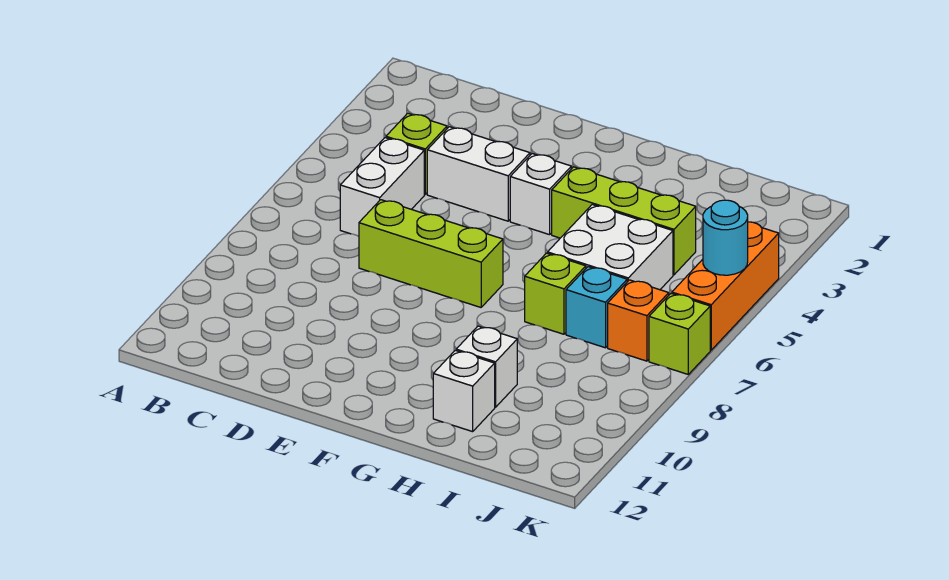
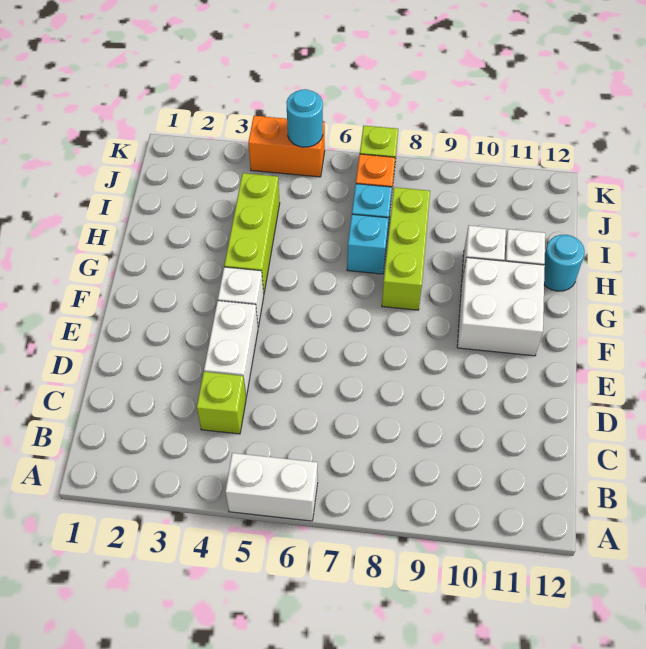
white brick C5:C6 level 1 -> white brick A5:A6 level 1
lime brick D7:F7 level 1 -> lime brick G8:I8 level 1
white brick H5:I6 level 1 -> white brick F10:G11 level 1
lime brick H7 level 1 -> cyan brick H7 level 1
none -> cyan round brick H12 level 1
orange brick K4:K6 level 1 -> orange brick K4:K5 level 1

